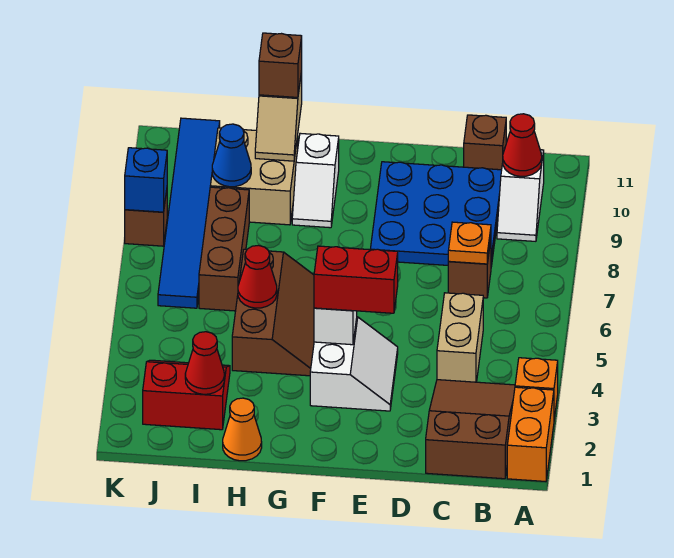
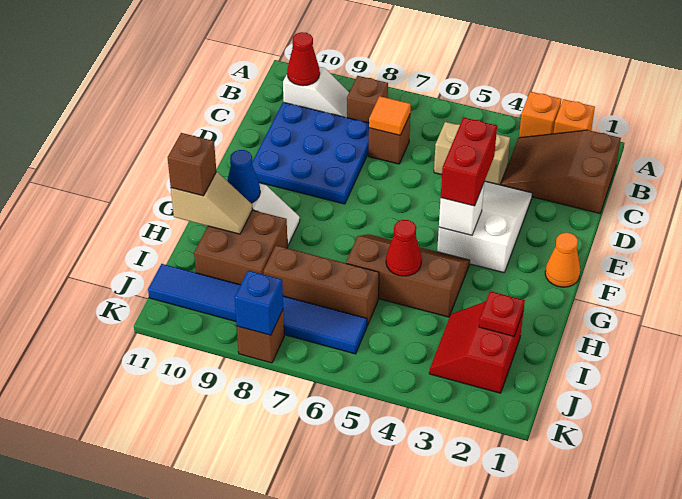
orange brick A1:A2 level 1 -> orange brick A2 level 1
orange plate C7 level 2 -> orange tile C7 level 2
brown brick C11 level 1 -> brown brick B8 level 1
white slope E3:F4 level 1 top F -> white slope D3:F4 level 1 top F
orange cone H1 level 1 -> orange cone F1 level 1
tan brick H9:I10 level 1 -> brown brick H9:I10 level 1
red cone I2 level 2 -> red plate I2 level 2
blue cone I9 level 2 -> blue cone G10 level 2

